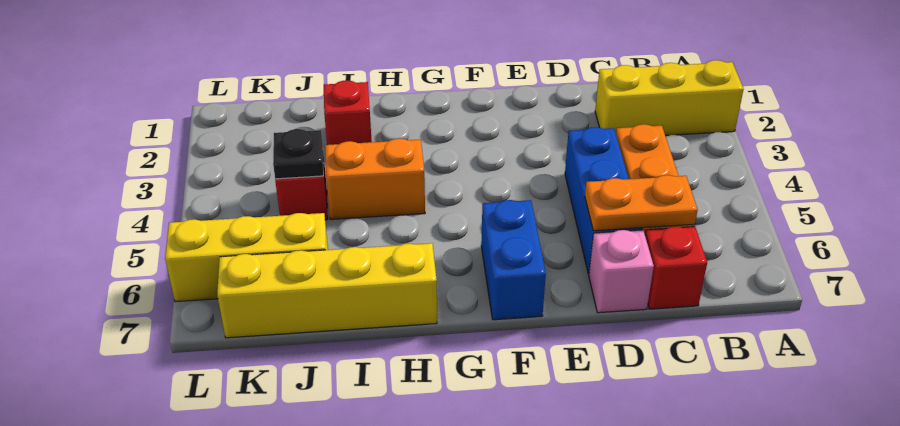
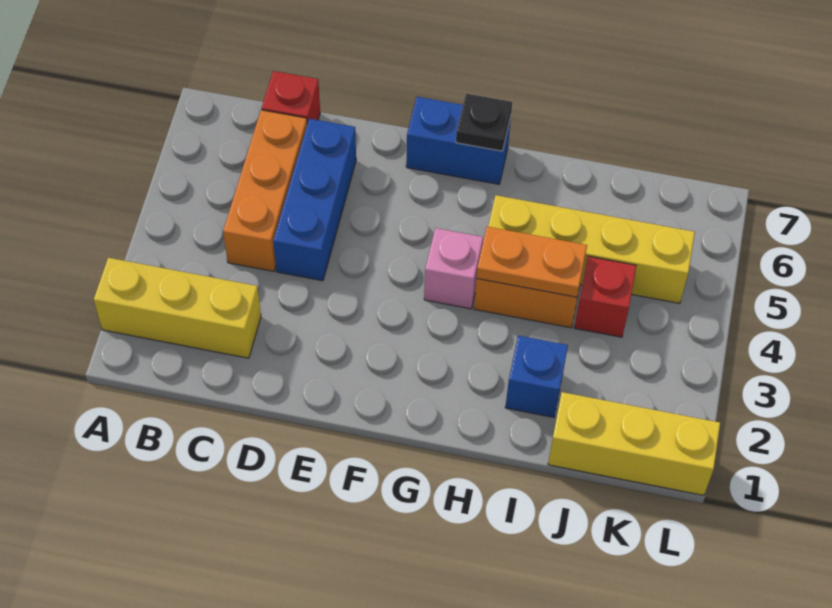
orange plate C6:D6 level 2 -> orange plate H4:I4 level 2
pink brick D7 level 1 -> pink brick G4 level 1
blue brick F6:F7 level 1 -> blue brick F7:G7 level 1
yellow brick H7:K7 level 1 -> yellow brick H5:K5 level 1
red brick I2 level 1 -> blue brick I2 level 1
black plate J4 level 2 -> black plate G7 level 2
yellow brick J6:L6 level 1 -> yellow brick J1:L1 level 1

